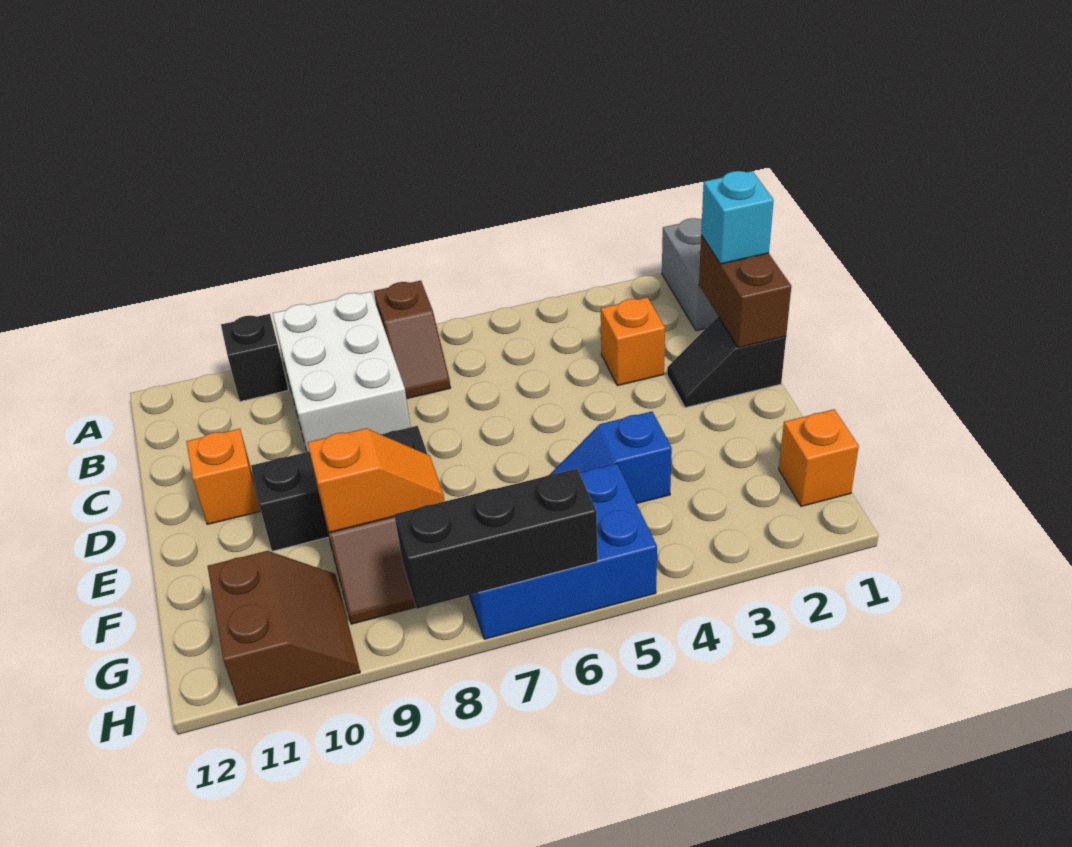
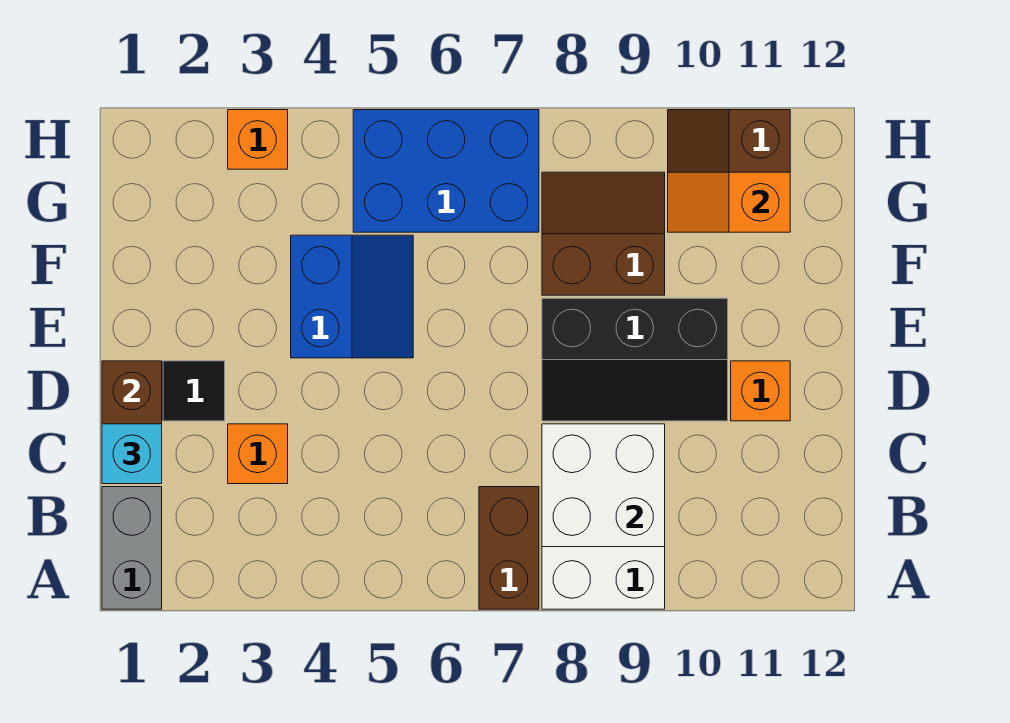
brown slope A7:B7 level 1 top A -> brown brick A7:B7 level 1
black brick A10 level 1 -> none
none -> white brick B8:C9 level 2
blue slope F4:F5 level 1 top 4 -> blue slope E4:F5 level 1 top 4
orange slope F8:F9 level 2 top 9 -> orange slope G10:G11 level 2 top 11
orange brick G1 level 1 -> orange brick H3 level 1
black brick H6:H8 level 2 -> none

